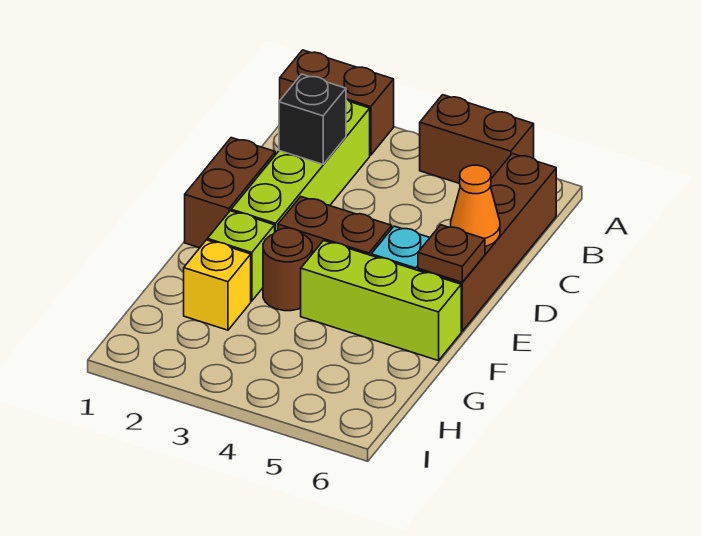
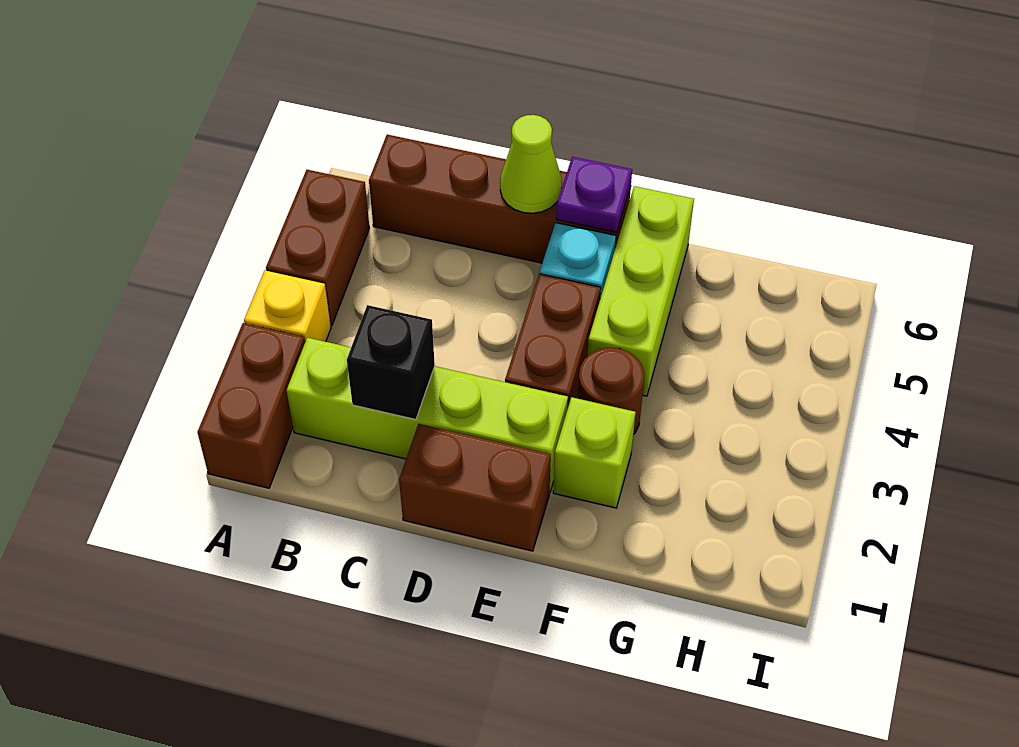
orange cone D6 level 2 -> lime cone D6 level 2
brown plate E6 level 2 -> purple plate E6 level 2
yellow brick G2 level 1 -> yellow brick A3 level 1

